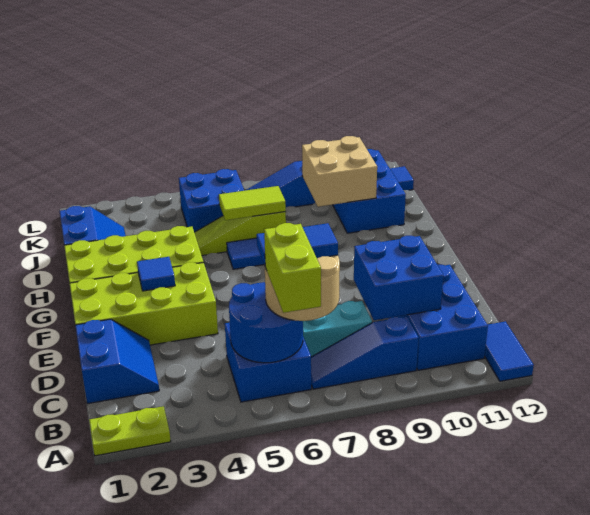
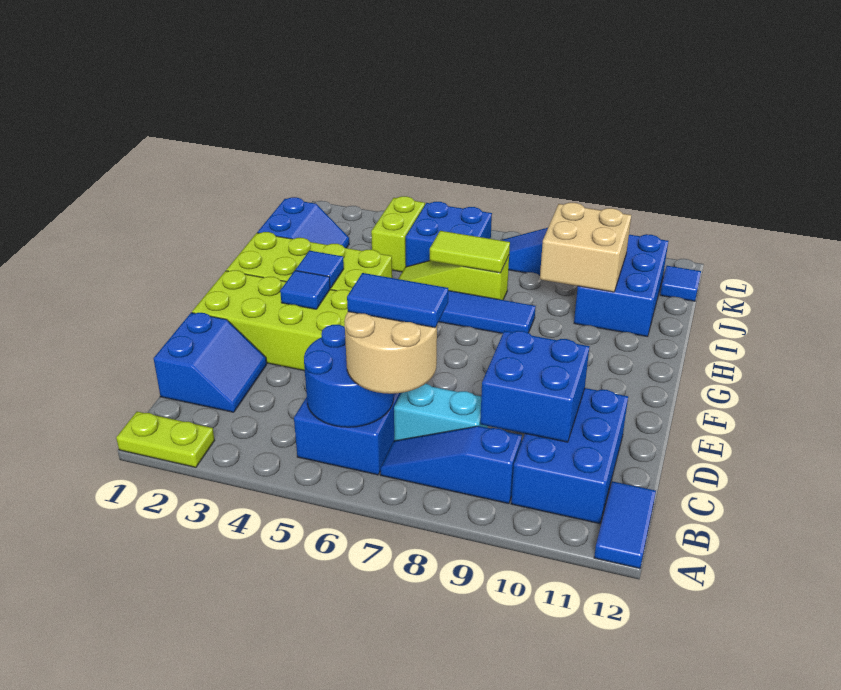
lime brick A6:B6 level 4 -> lime brick J4:K4 level 1
none -> blue tile G3 level 2

